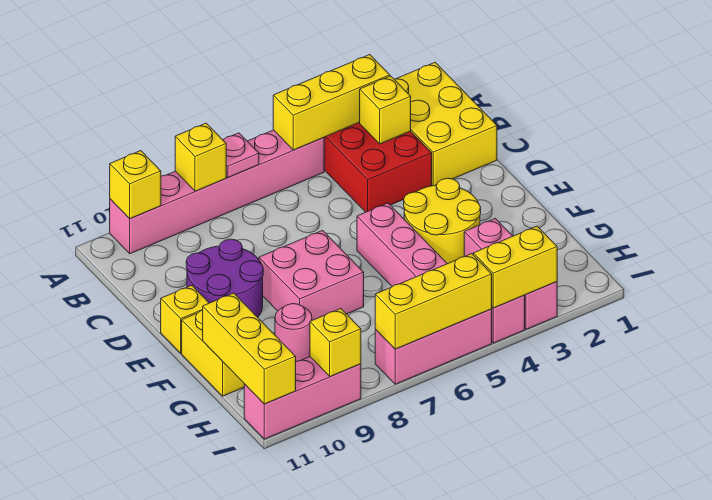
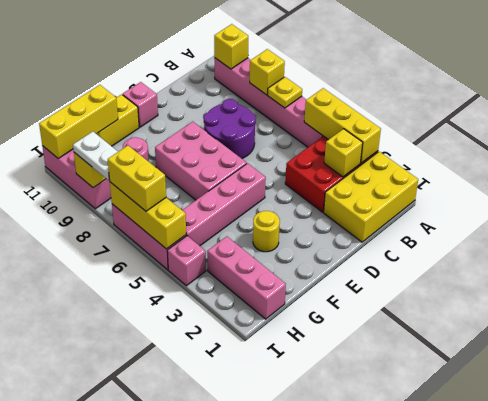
pink plate A7 level 2 -> yellow plate A7 level 2
purple round brick D9:E10 level 1 -> purple round brick C7:D8 level 1
yellow round brick E3:F4 level 1 -> yellow round brick F3 level 1
pink brick E7:F8 level 1 -> pink brick E6:F8 level 1
yellow brick E11 level 1 -> pink brick E11 level 1
pink brick G3:I3 level 1 -> pink brick H1:H3 level 1
yellow brick I3:I4 level 2 -> yellow brick I6:I7 level 3
none -> white plate I8:I9 level 3

